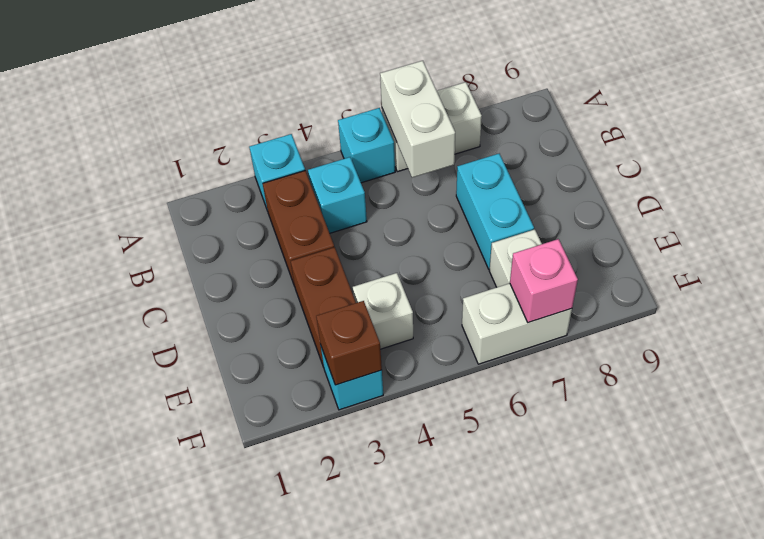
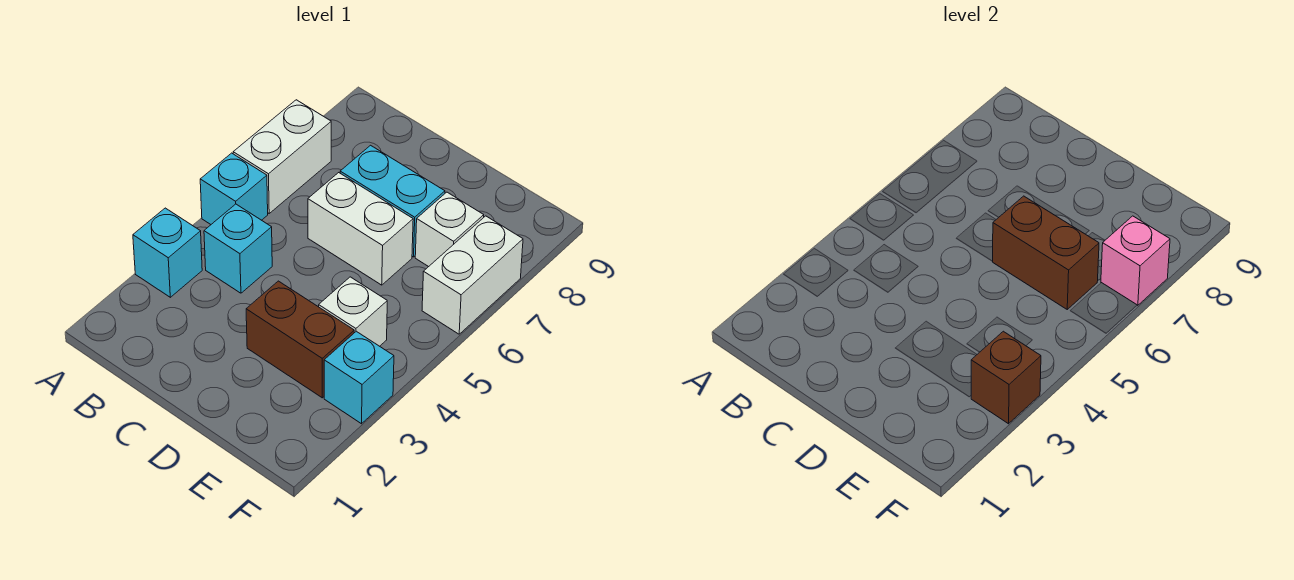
white brick A6:B6 level 2 -> white brick C6:D6 level 1
brown brick B3:C3 level 1 -> brown brick D6:E6 level 2

